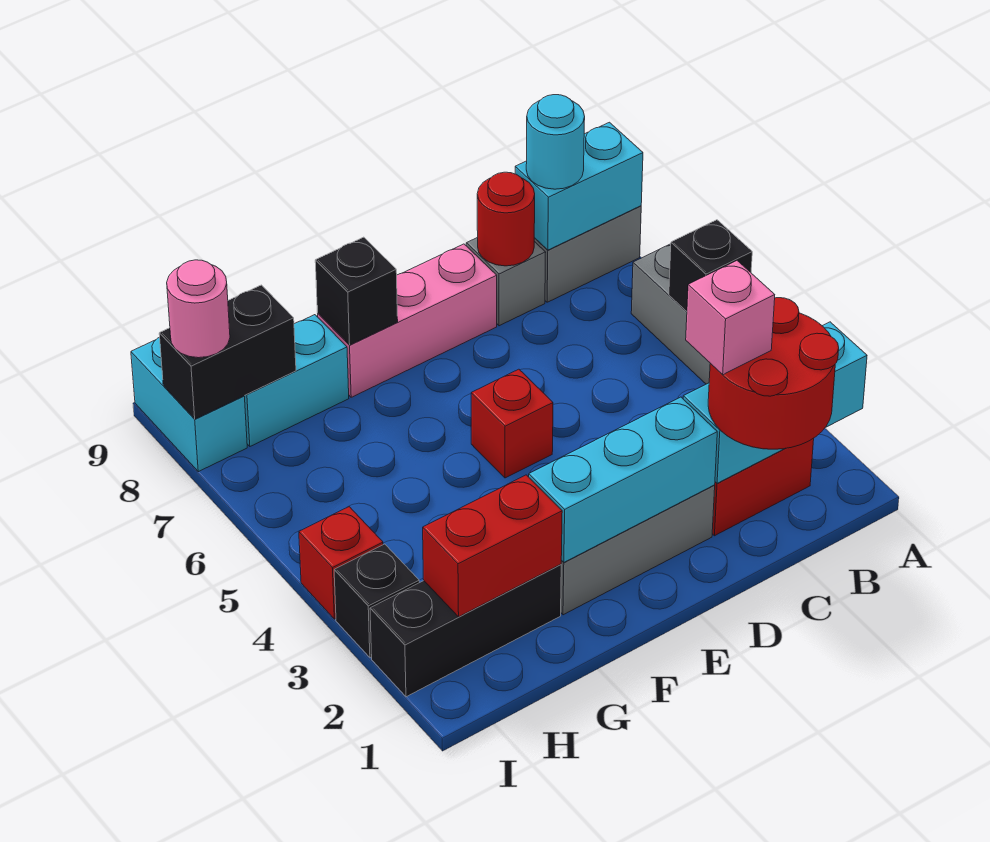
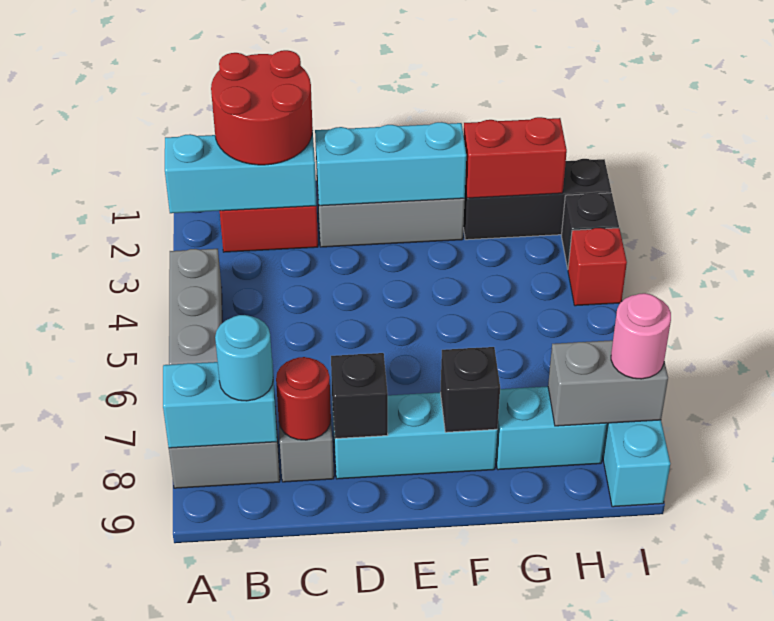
black brick A5 level 2 -> black brick D8 level 2
pink brick C2 level 4 -> none
pink brick D8:F8 level 1 -> cyan brick D8:F8 level 1
red brick E5 level 1 -> none
black brick H8:I8 level 2 -> grey brick H8:I8 level 2

